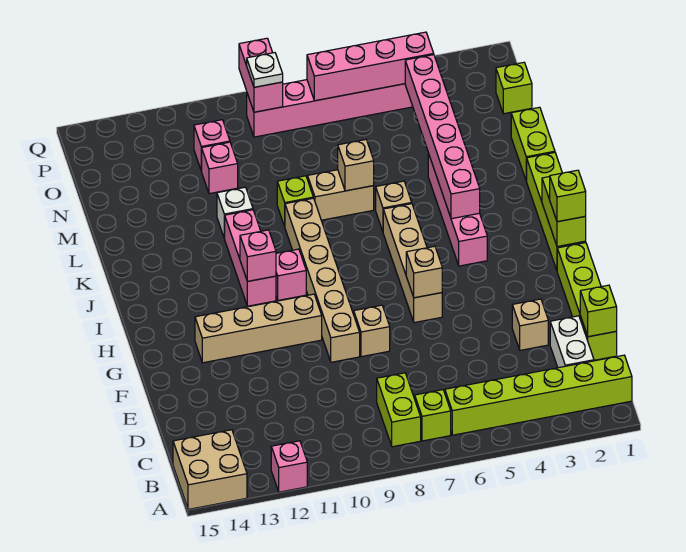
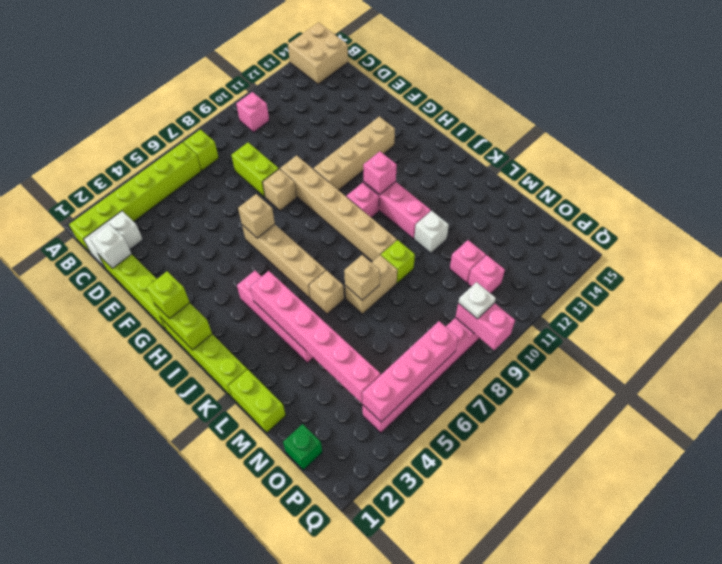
pink brick A12 level 1 -> pink brick B10 level 1
lime brick B8:C8 level 1 -> lime brick D8:E8 level 1
white brick C2:D2 level 1 -> white brick C1:C2 level 1
lime brick D1 level 2 -> white brick D1 level 2
tan brick E3 level 1 -> none
lime brick O1 level 1 -> green brick O1 level 1

